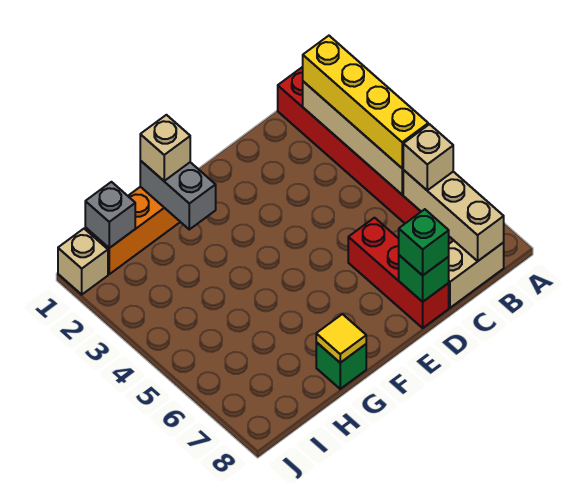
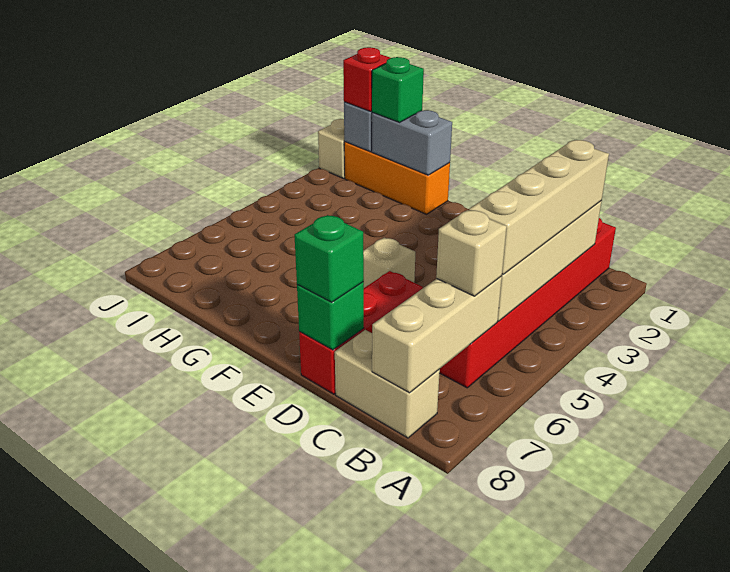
yellow brick B2:B5 level 3 -> tan brick B2:B5 level 3
grey brick G1:G2 level 2 -> grey brick G1:H1 level 2
tan brick G1 level 3 -> tan brick E5 level 1
green brick G8 level 1 -> green brick H1 level 3
yellow tile G8 level 2 -> none
none -> red brick I1 level 3

